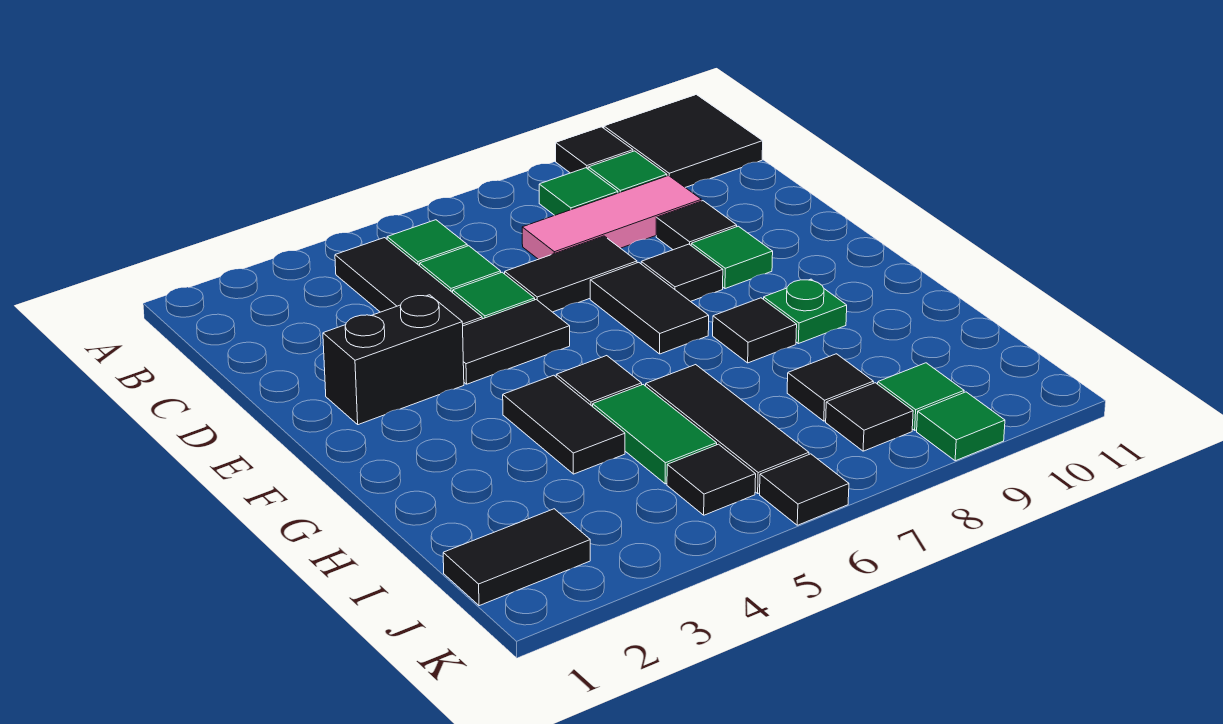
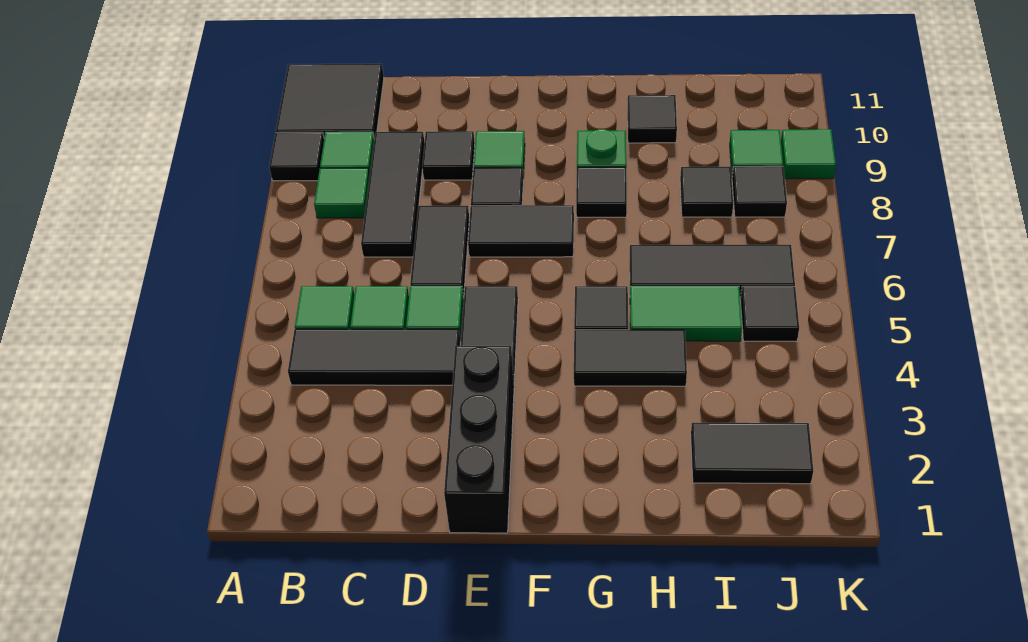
pink tile C7:C9 level 1 -> black tile C7:C9 level 1
black brick E2:E3 level 1 -> black brick E1:E3 level 1
black tile J1:J2 level 1 -> black tile I2:J2 level 1
black tile K6 level 1 -> black tile H10 level 1

